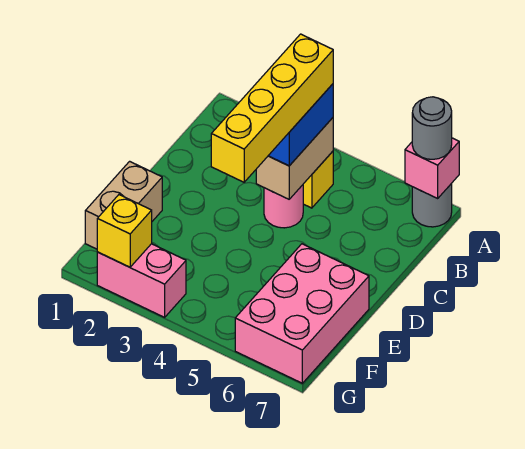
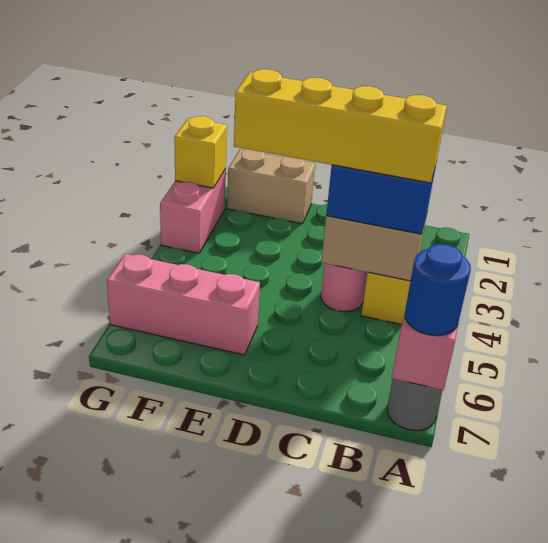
grey round brick A7 level 3 -> blue round brick A7 level 3
pink brick E6:G7 level 1 -> pink brick E6:G6 level 1

